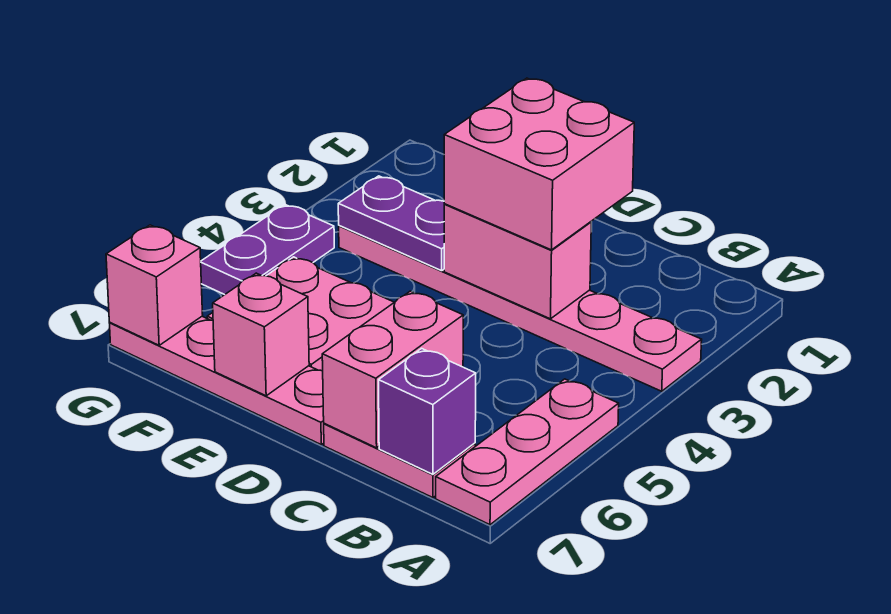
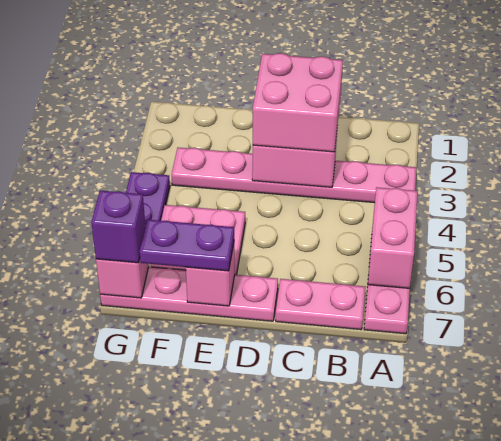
purple brick B7 level 2 -> purple brick G7 level 3
pink brick C6:C7 level 2 -> pink brick A5:A6 level 2
purple plate E3:F3 level 2 -> purple plate E7:F7 level 3

